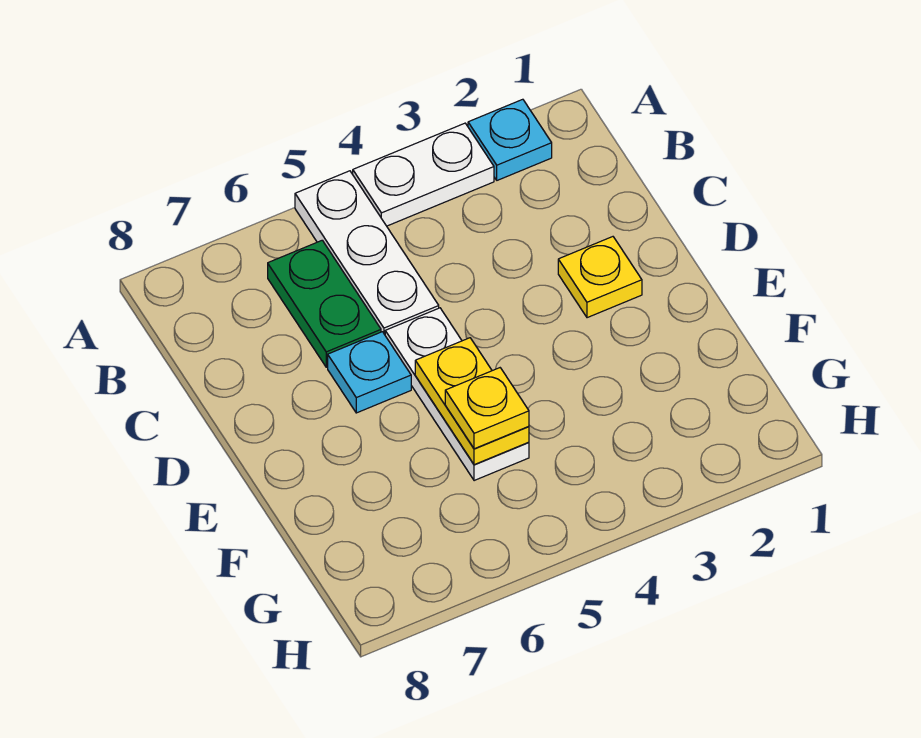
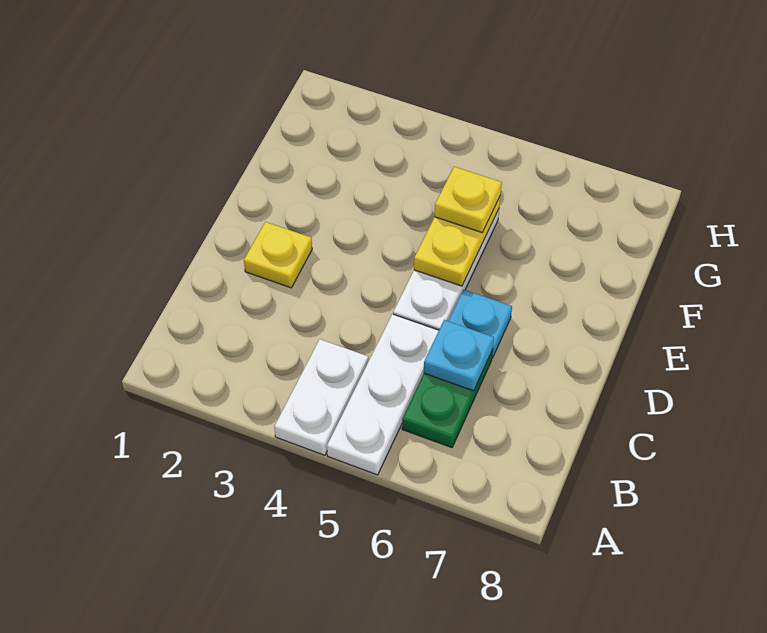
cyan plate A2 level 1 -> cyan plate C6 level 2
white plate A3:A4 level 1 -> white plate A4:B4 level 1

